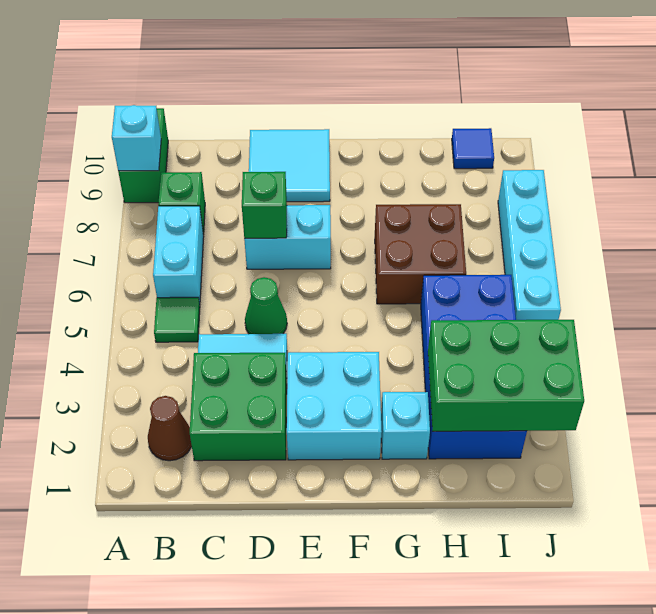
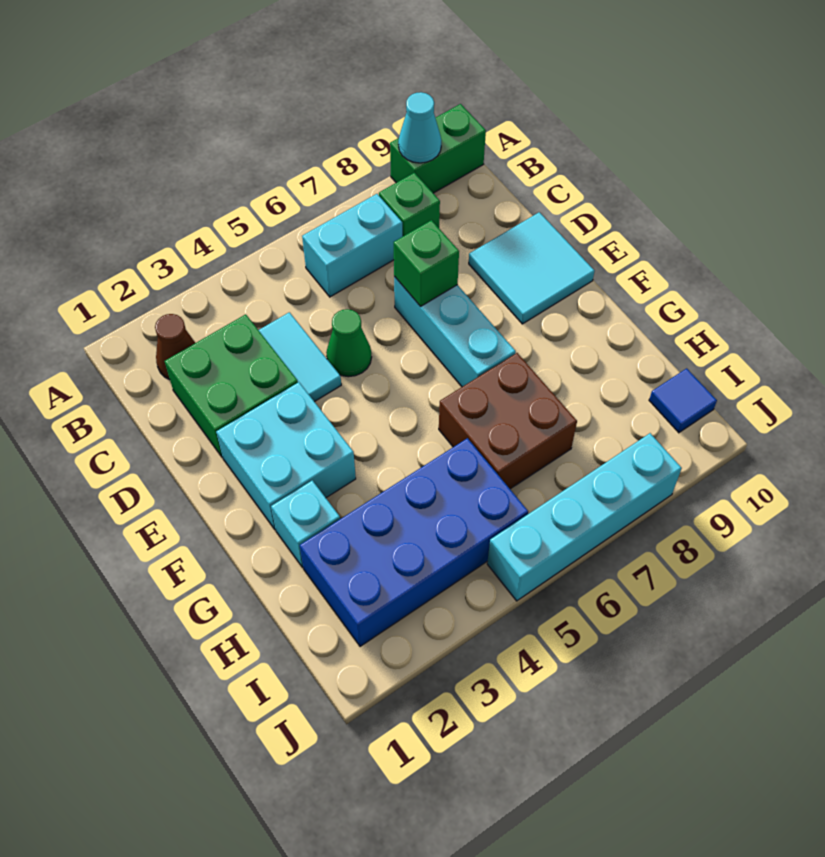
cyan brick A9 level 2 -> cyan cone A9 level 2
green tile B5 level 1 -> none
cyan brick D7:E7 level 1 -> cyan brick D7:F7 level 1
green brick H2:J3 level 2 -> none

